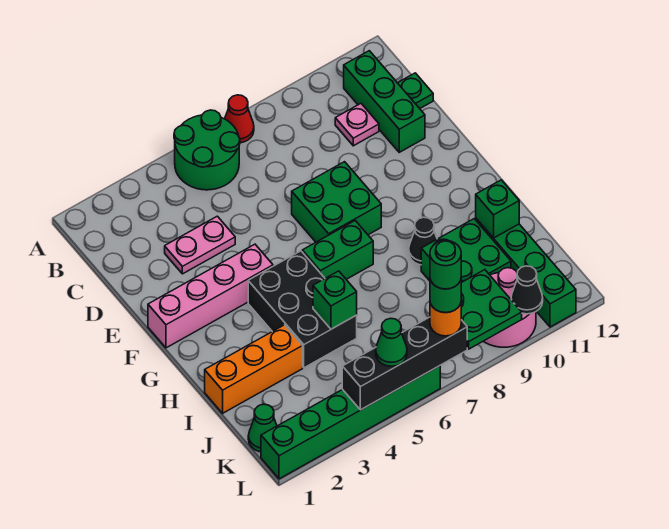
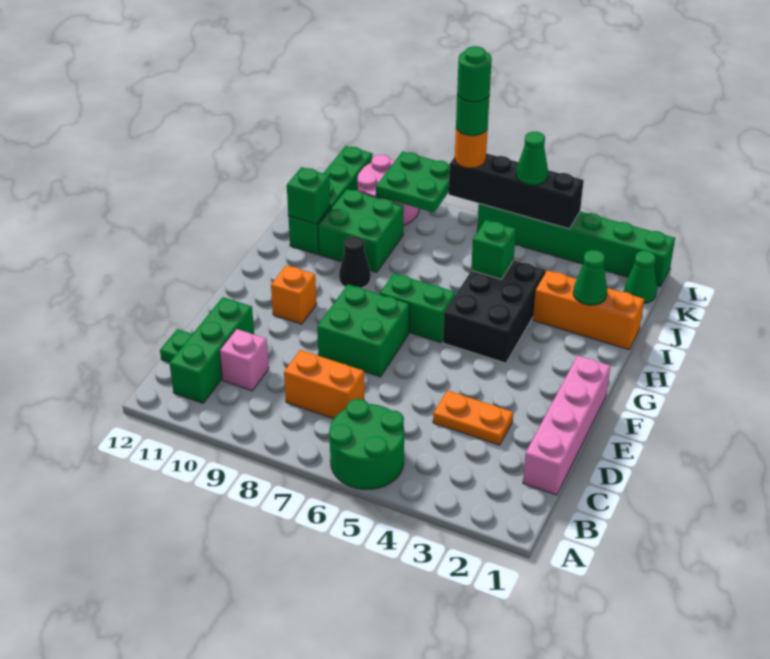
red cone A7 level 1 -> none
none -> orange brick C7:C8 level 1
pink plate C10 level 1 -> pink brick C10 level 1
pink plate D3:D4 level 1 -> orange plate D3:D4 level 1
pink brick F1:F4 level 1 -> pink brick C1:F1 level 1
none -> orange brick F10 level 1
none -> green cone I2 level 2
black cone L10 level 2 -> none

